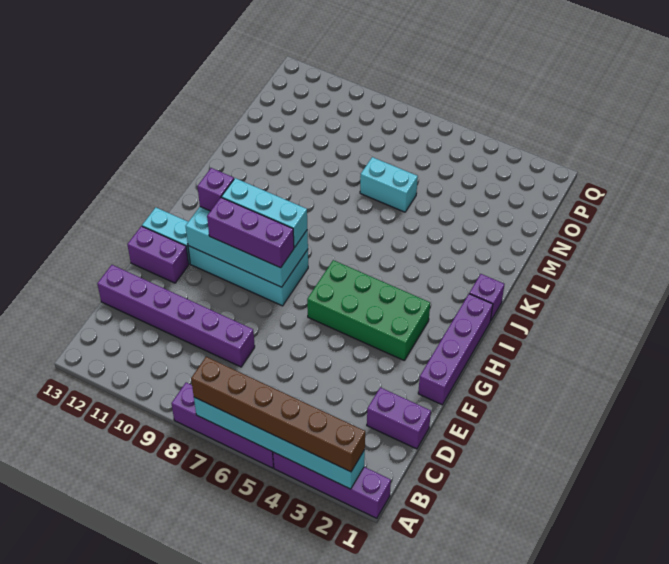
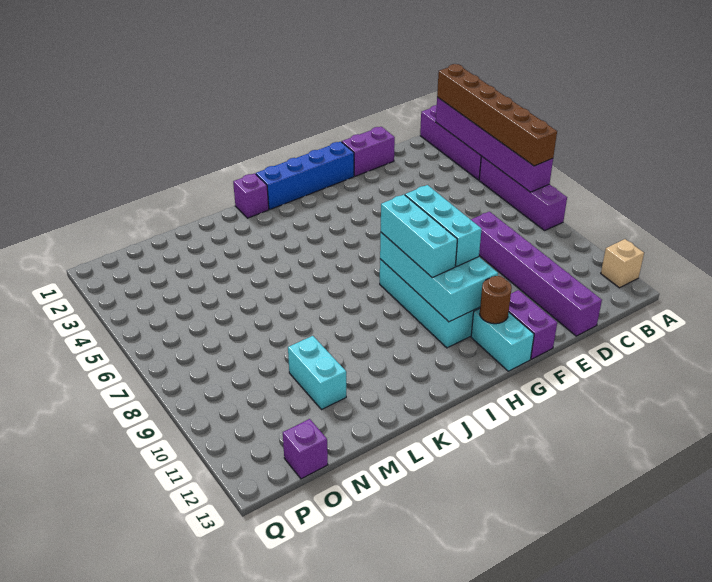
cyan brick A2:A7 level 2 -> purple brick A2:A7 level 2
none -> tan brick A12 level 1
purple brick D1:D2 level 1 -> purple brick D1:E1 level 1
purple brick F1:I1 level 1 -> blue brick F1:I1 level 1
green brick G3:H6 level 1 -> none
purple brick G8:G10 level 3 -> cyan brick G8:G10 level 3
none -> brown round brick G12 level 2
purple brick H11 level 3 -> purple brick O13 level 1
cyan brick M6:M7 level 1 -> cyan brick M10:M11 level 1

